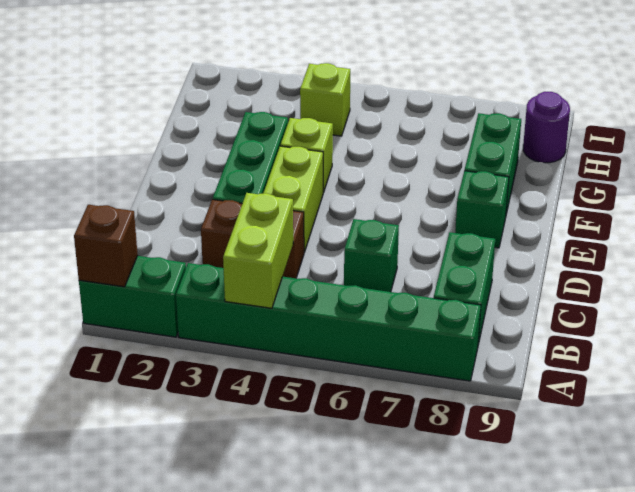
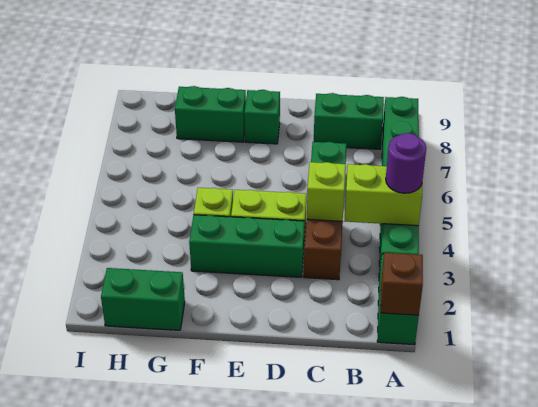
none -> green brick G1:H1 level 1
lime brick H4 level 1 -> lime brick C4 level 2
purple round brick H9 level 1 -> purple round brick A4 level 3

